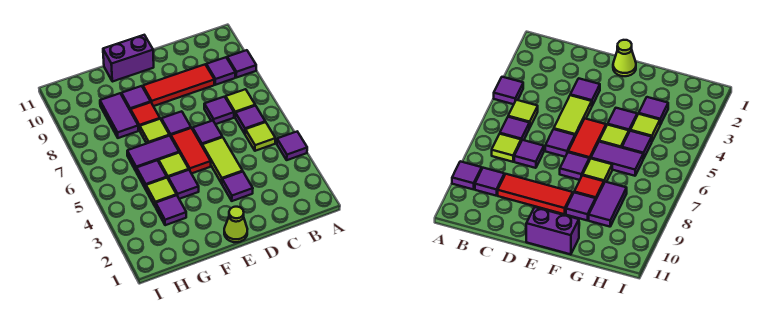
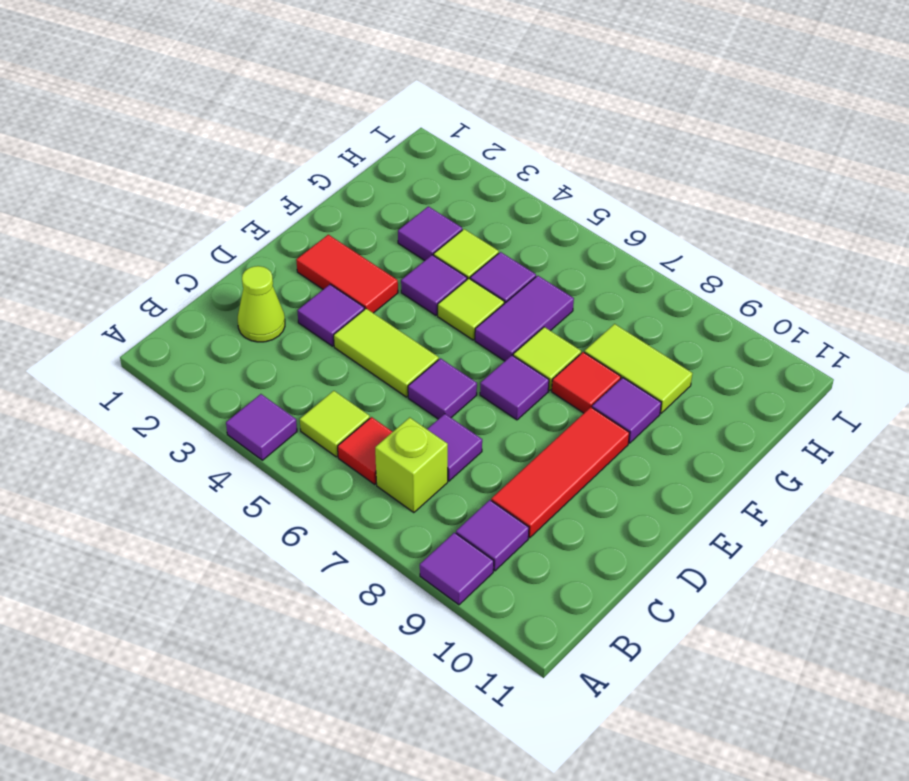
purple tile B6 level 1 -> red tile B6 level 1
lime tile B7 level 1 -> lime brick B7 level 1
lime cone E1 level 1 -> lime cone C2 level 1
red tile E5:E6 level 1 -> red tile E2:E3 level 1
purple brick E11:F11 level 1 -> none
purple tile G8:G9 level 1 -> lime tile G8:G9 level 1

